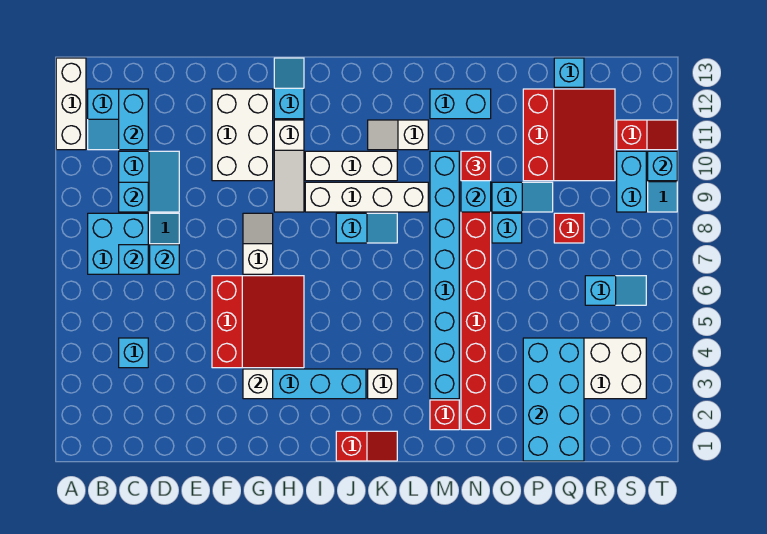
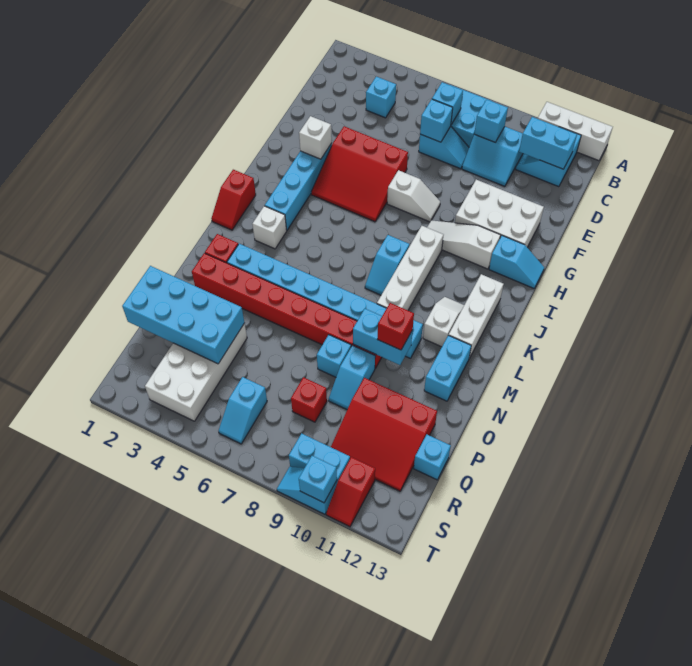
white brick I10:K10 level 1 -> white brick J12:L12 level 1

